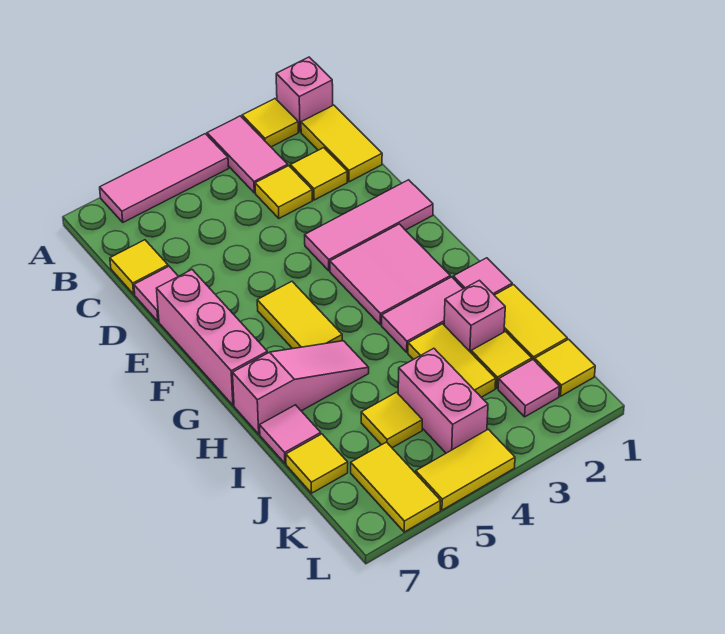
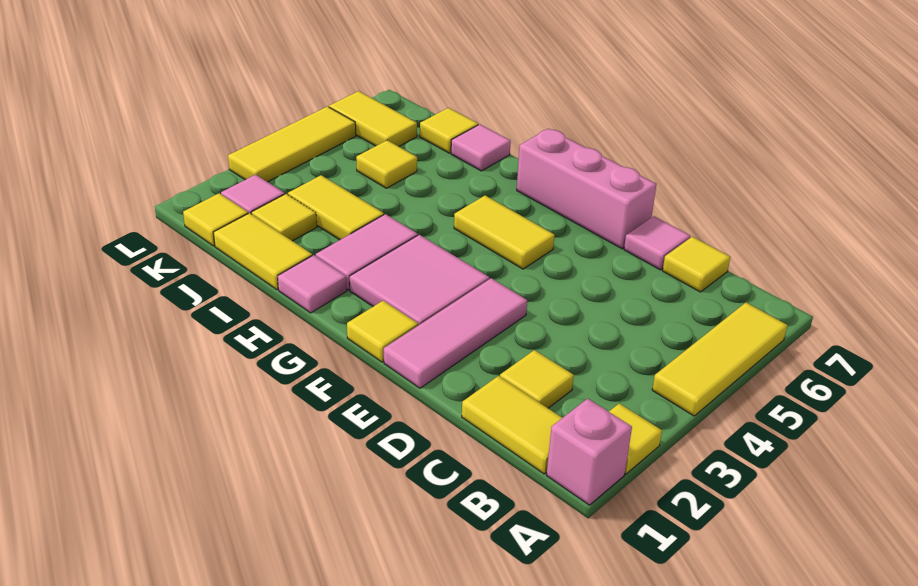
pink tile A3:B3 level 1 -> none
pink tile A4:A6 level 1 -> yellow tile A4:A6 level 1
yellow tile C3 level 1 -> yellow tile F1 level 1
pink slope H5:H7 level 1 top 7 -> none
pink brick I2 level 1 -> none
pink brick J4:K4 level 1 -> none
yellow tile L4:L5 level 1 -> yellow tile L3:L5 level 1

